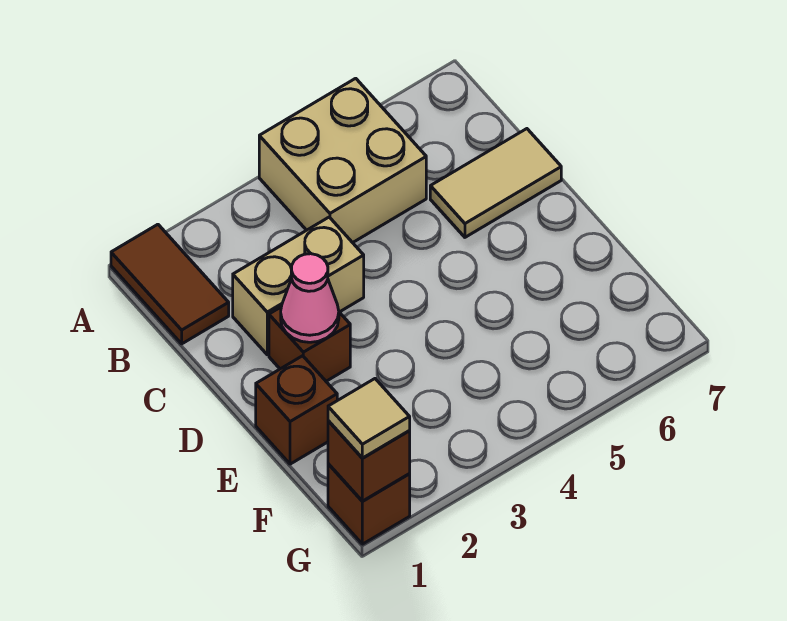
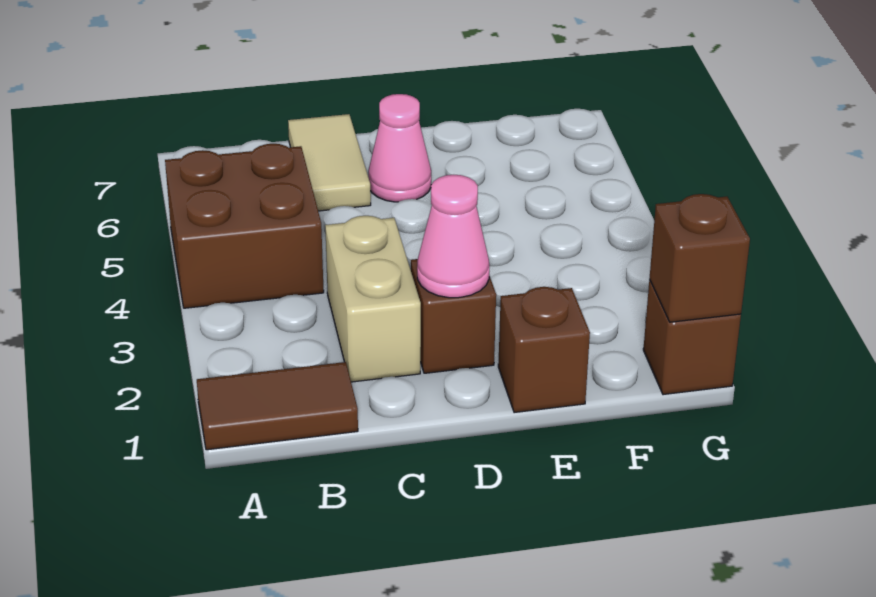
tan brick A4:B5 level 1 -> brown brick A4:B5 level 1
none -> pink cone D6 level 1
tan tile G1 level 3 -> none

